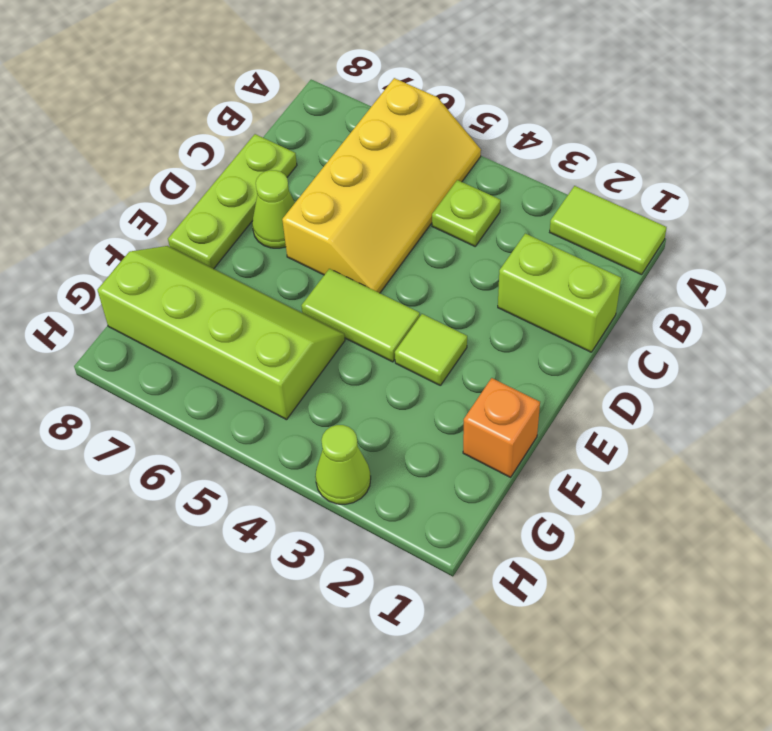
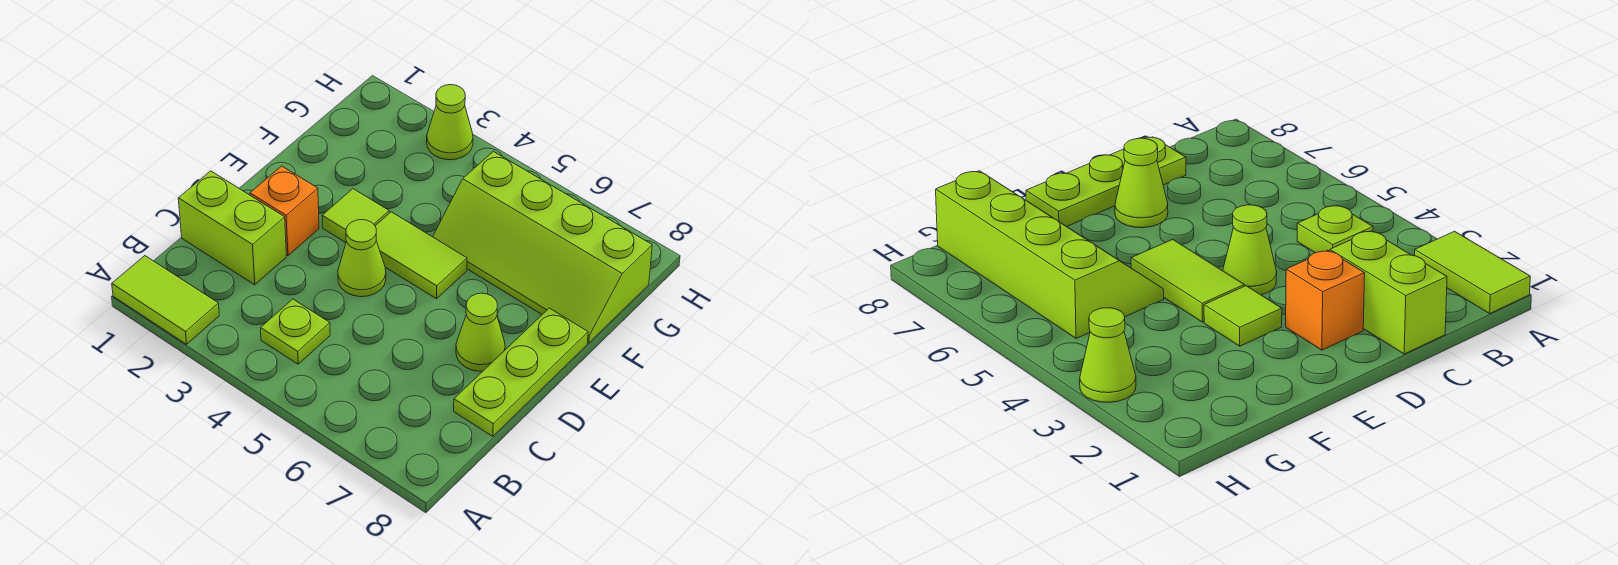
yellow slope A5:D6 level 1 top 6 -> none
none -> lime cone D4 level 1
orange brick F1 level 1 -> orange brick D2 level 1

